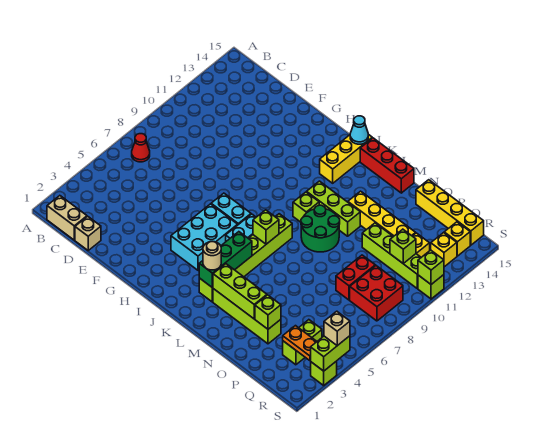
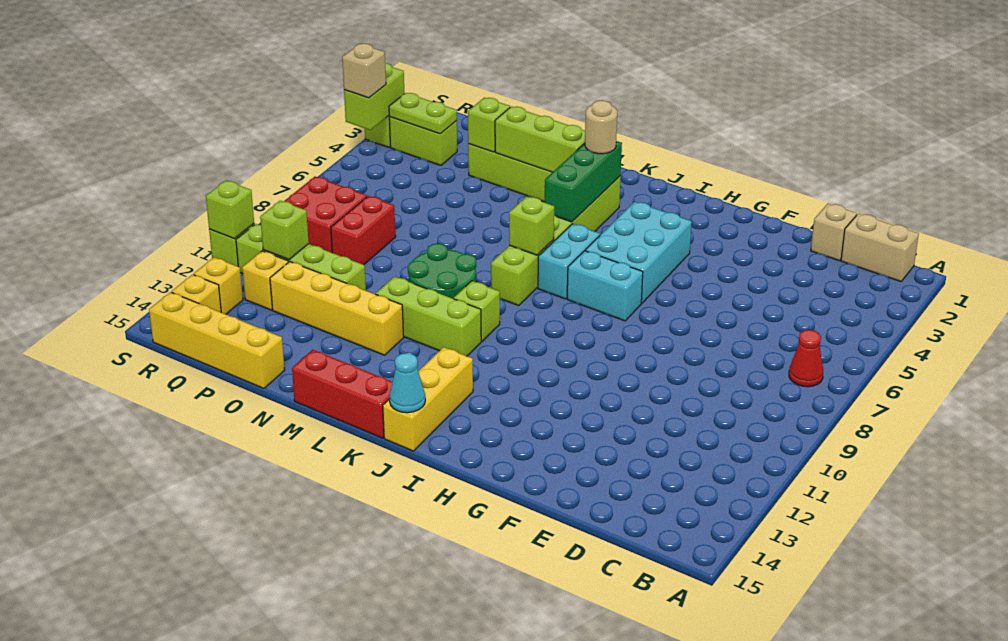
lime brick Q3:Q4 level 1 -> lime brick Q3:R3 level 1
orange plate Q3:R3 level 2 -> lime plate Q3:R3 level 2

